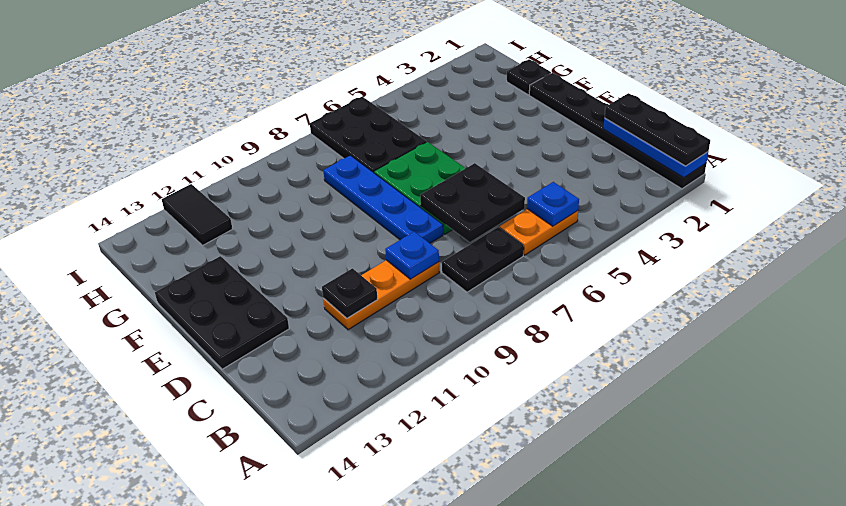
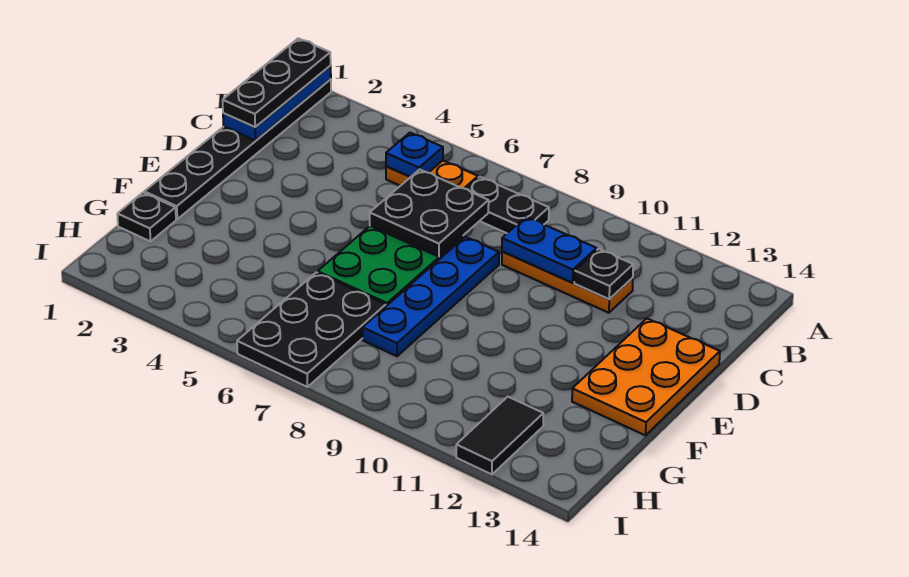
blue plate C9 level 2 -> blue plate C9:C10 level 2
black plate D13:F14 level 1 -> orange plate D13:F14 level 1

